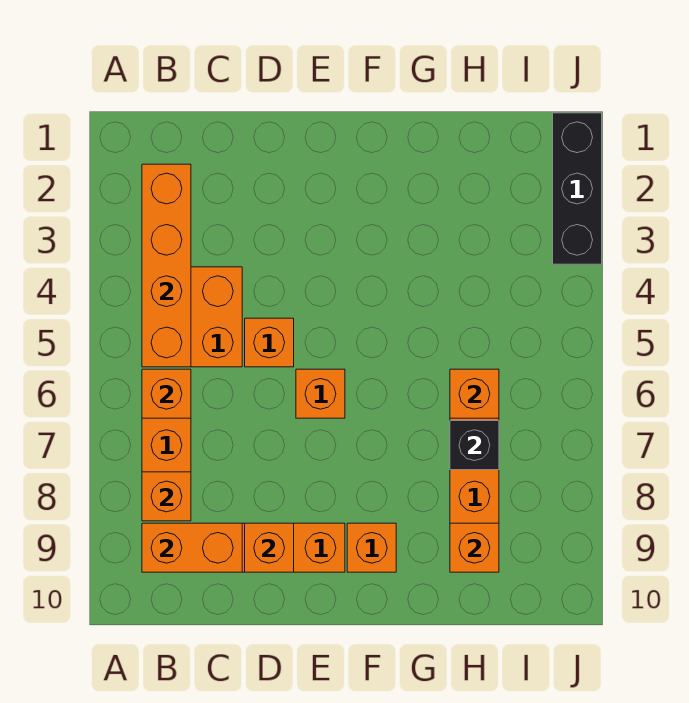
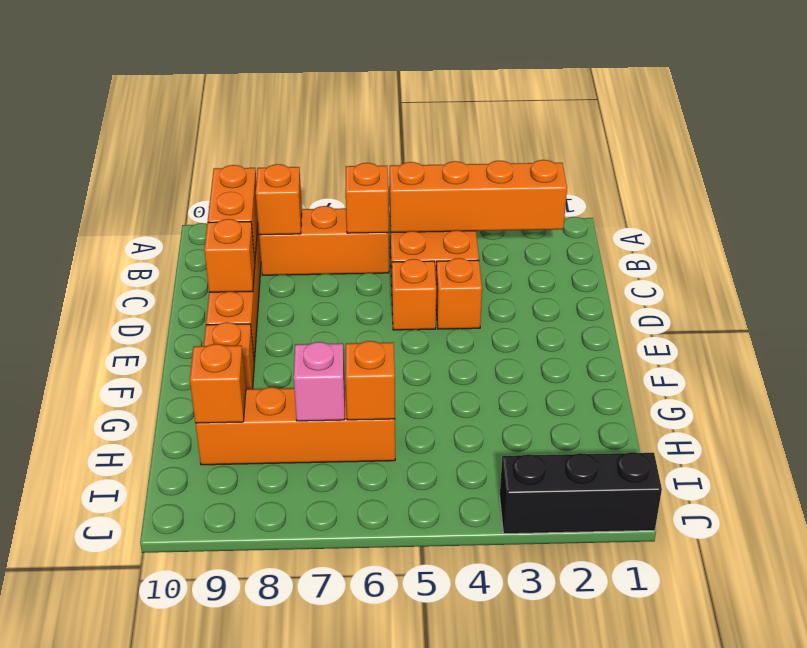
orange brick E6 level 1 -> orange brick D4 level 1
black brick H7 level 2 -> pink brick H7 level 2

